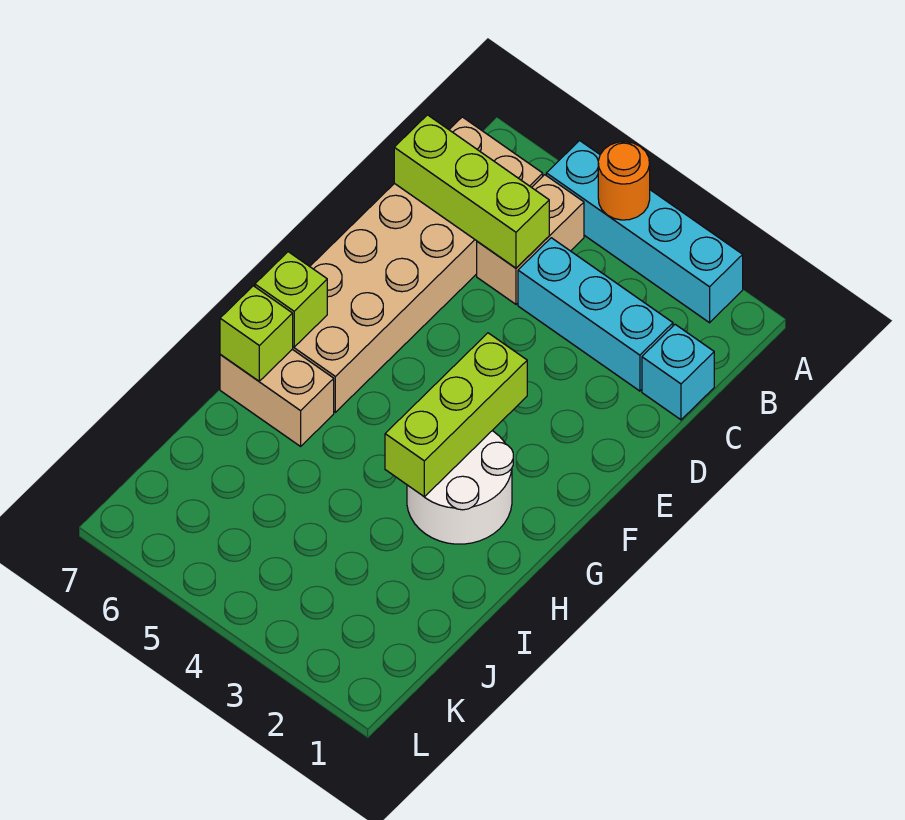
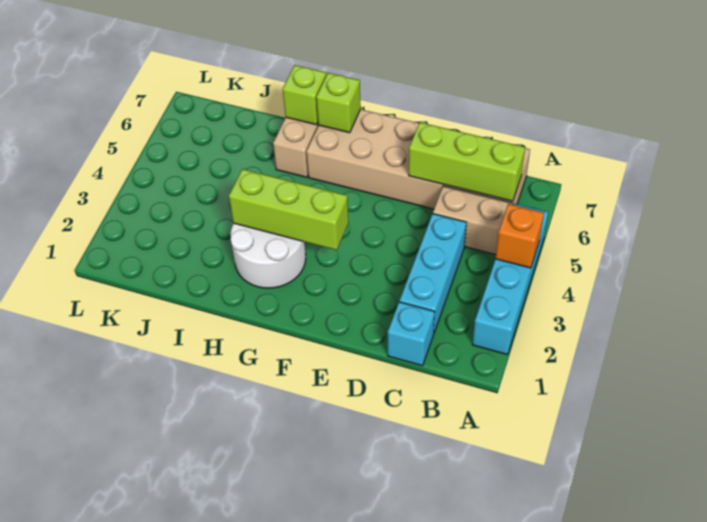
orange round brick A4 level 2 -> orange brick A4 level 2
lime brick C5:C7 level 2 -> lime brick B6:D6 level 2

